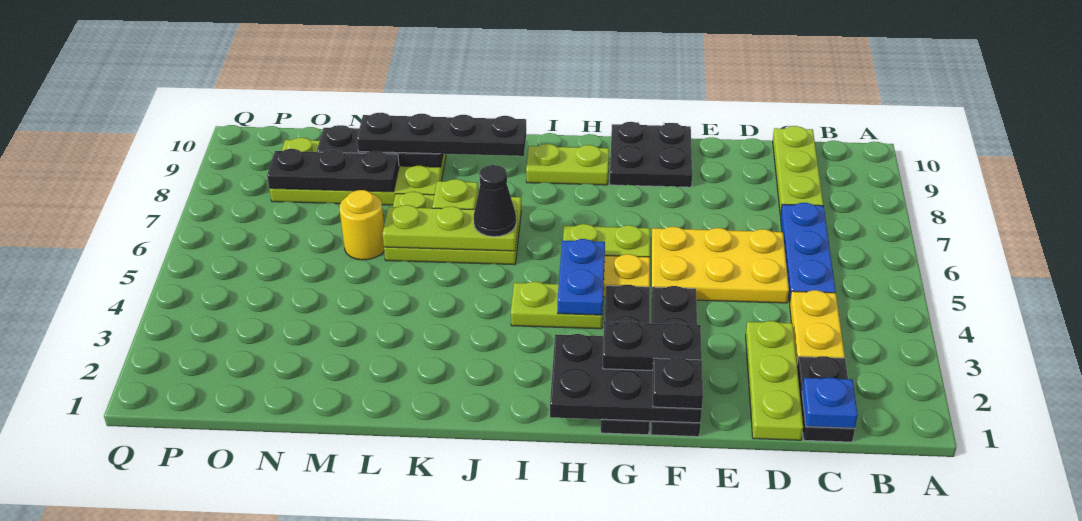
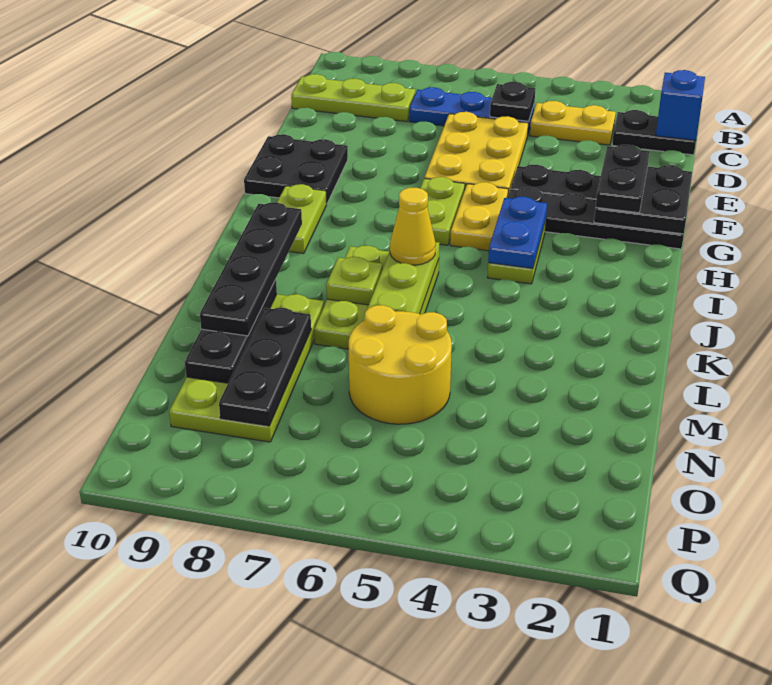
blue plate C1 level 2 -> blue brick C1 level 2
lime plate D1:D3 level 1 -> none
black plate F1:H2 level 2 -> black plate F1:G2 level 2
black plate F1 level 3 -> black plate C5 level 2
blue plate H4:H5 level 2 -> blue plate H4:I4 level 2
black cone J6 level 3 -> yellow cone J6 level 3
yellow round brick M6 level 1 -> yellow round brick M5:N6 level 1

